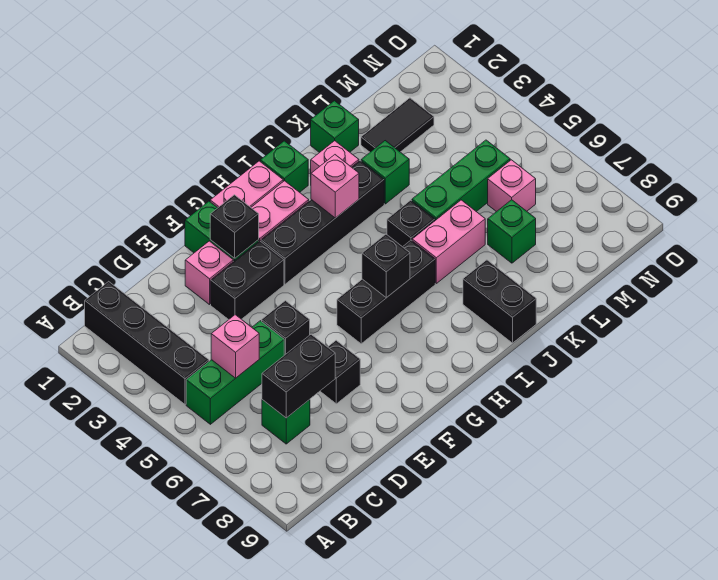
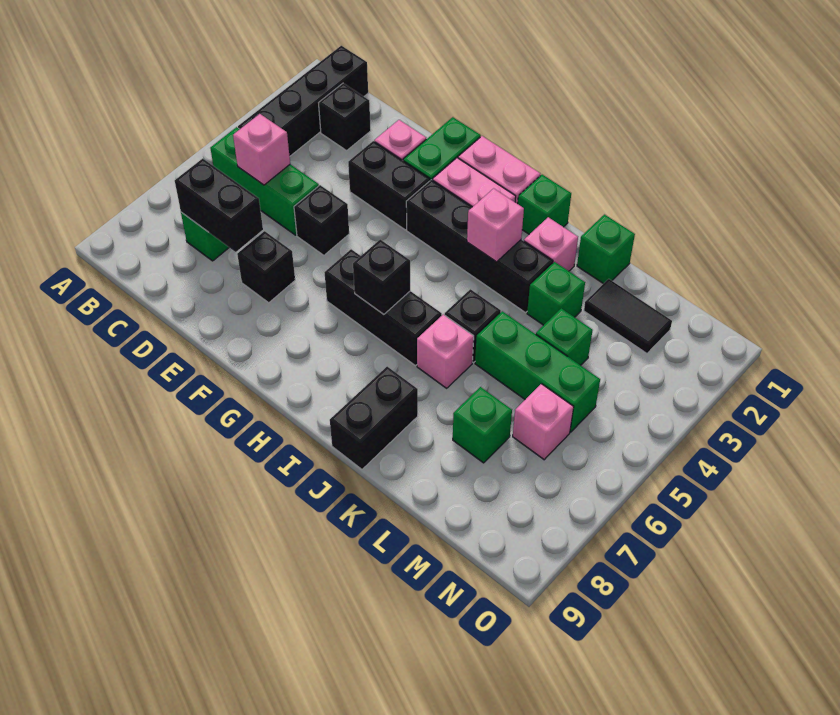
black brick F2 level 2 -> black brick C2 level 1
pink brick J6:K6 level 1 -> pink brick J6 level 1
none -> green brick L4 level 1

